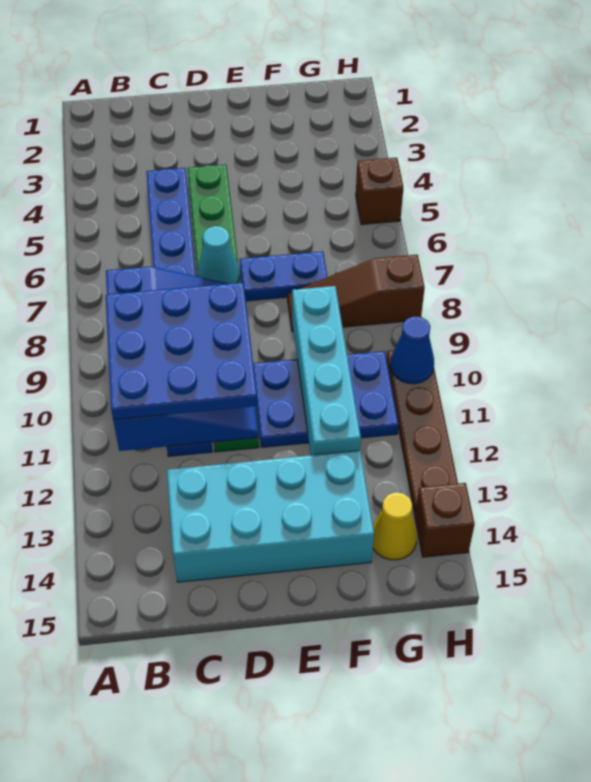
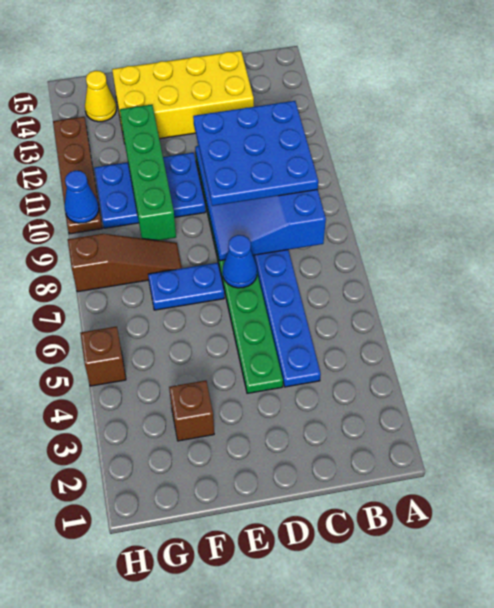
cyan brick C13:F14 level 1 -> yellow brick C13:F14 level 1
cyan cone D7 level 2 -> blue cone D7 level 2
cyan brick F9:F12 level 2 -> green brick F9:F12 level 2
brown brick H14 level 1 -> brown brick F3 level 1

